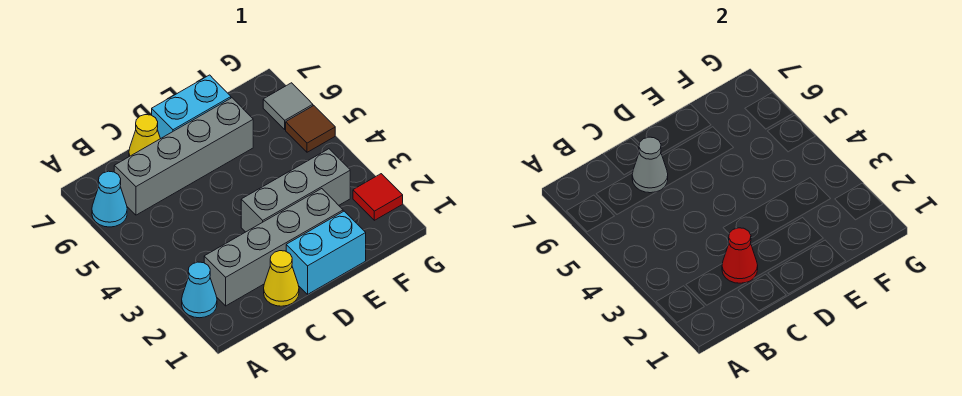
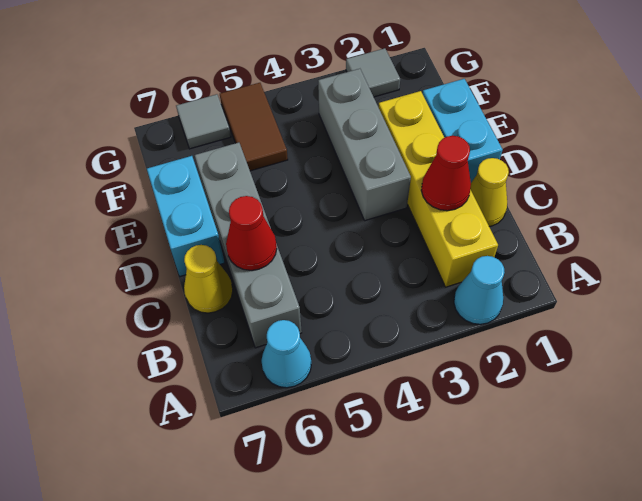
grey brick B2:E2 level 1 -> yellow brick B2:E2 level 1
grey cone C6 level 2 -> red cone C6 level 2
red tile G2 level 1 -> grey tile G2 level 1
brown tile G5 level 1 -> brown tile F5:G5 level 1

